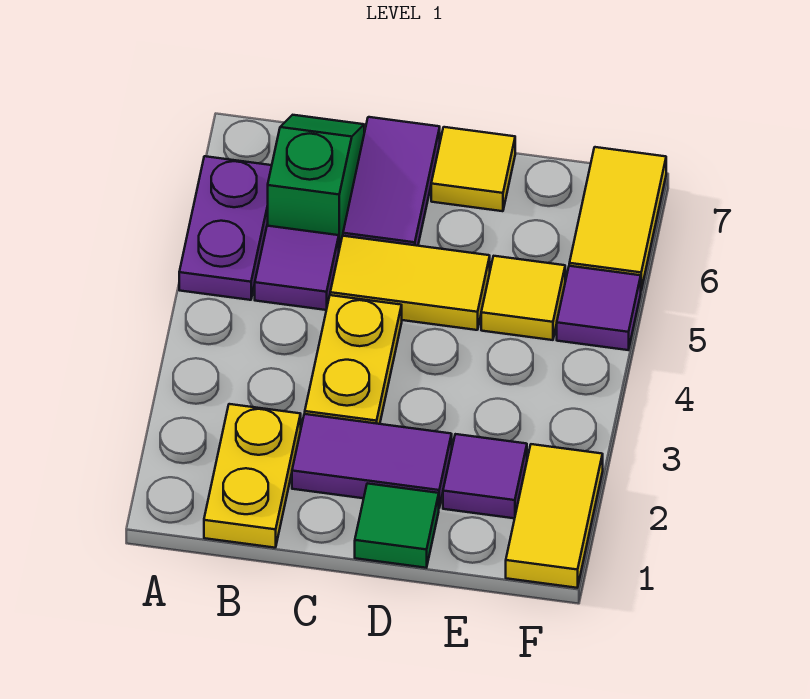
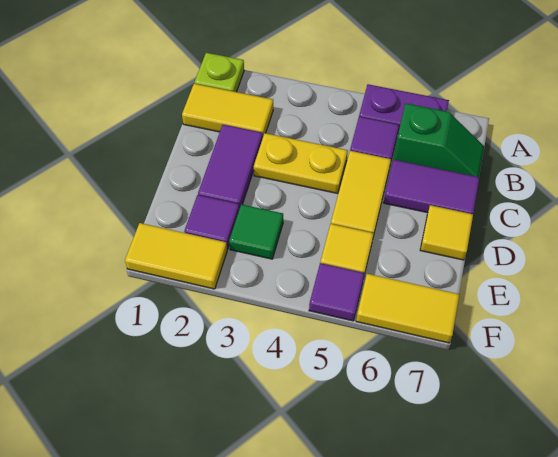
none -> lime plate A1 level 1
yellow plate B1:B2 level 1 -> yellow tile B1:B2 level 1
green tile D1 level 1 -> green tile E3 level 1

